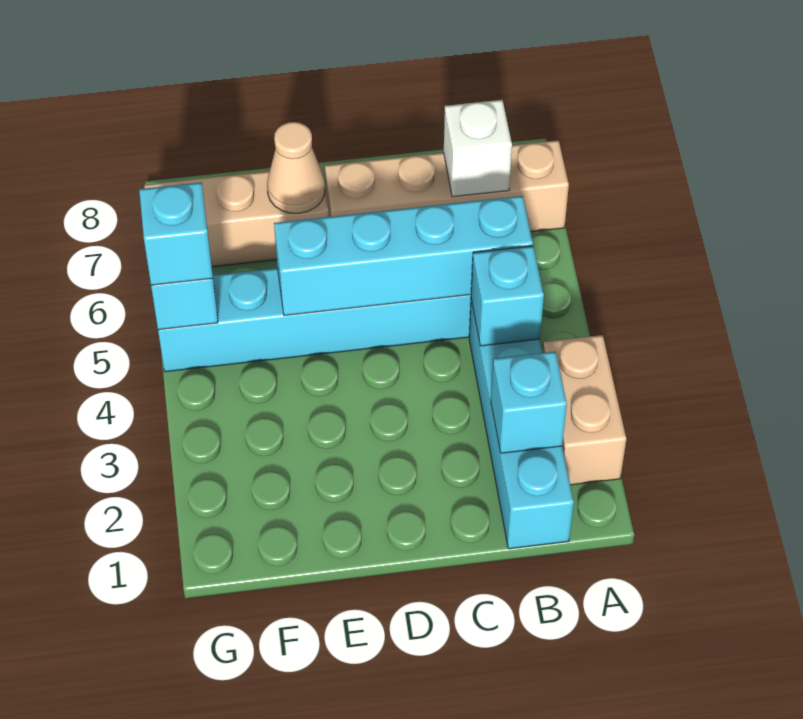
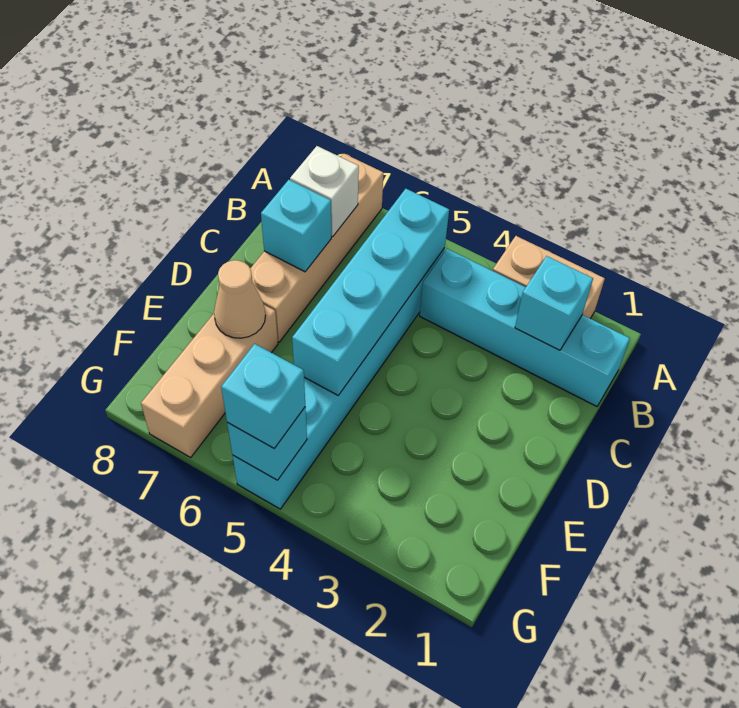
cyan brick B4 level 2 -> cyan brick C7 level 2

